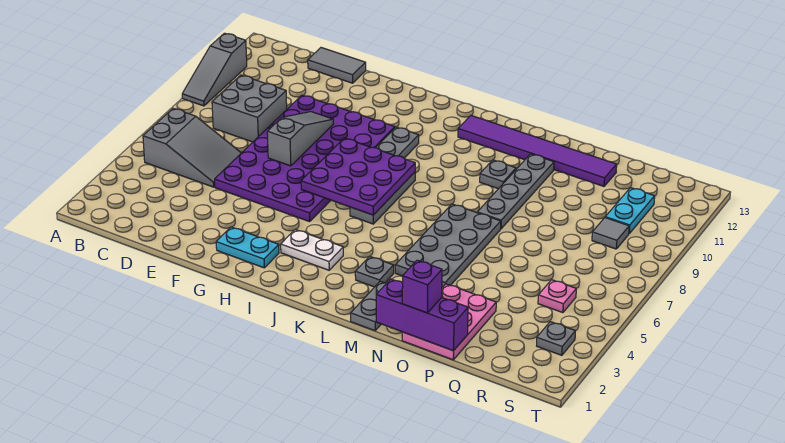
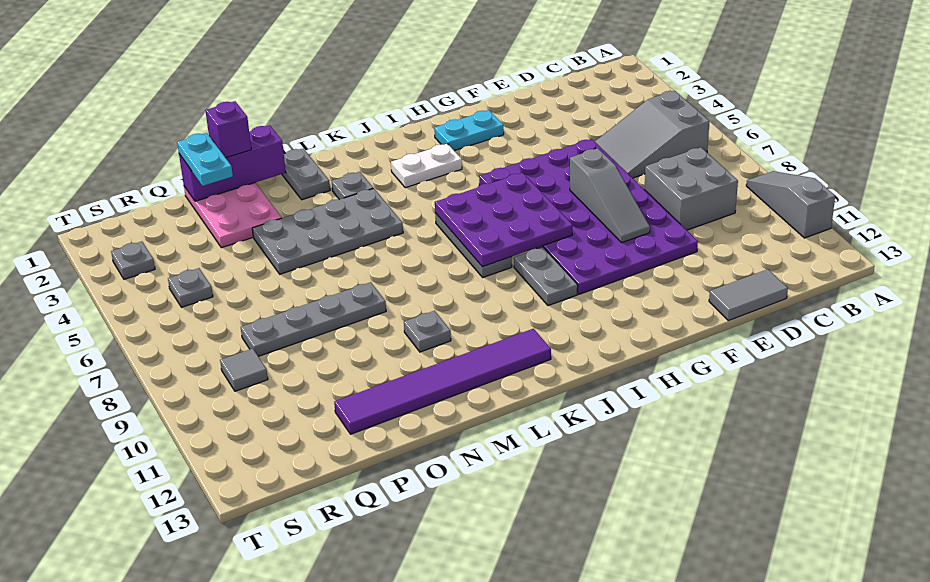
grey plate M4:N7 level 1 -> grey plate L4:O5 level 1
grey plate N8:N11 level 1 -> grey plate N8:Q8 level 1
pink plate R5 level 1 -> grey plate R5 level 1
cyan plate R10:R11 level 1 -> cyan plate P1:P2 level 3

